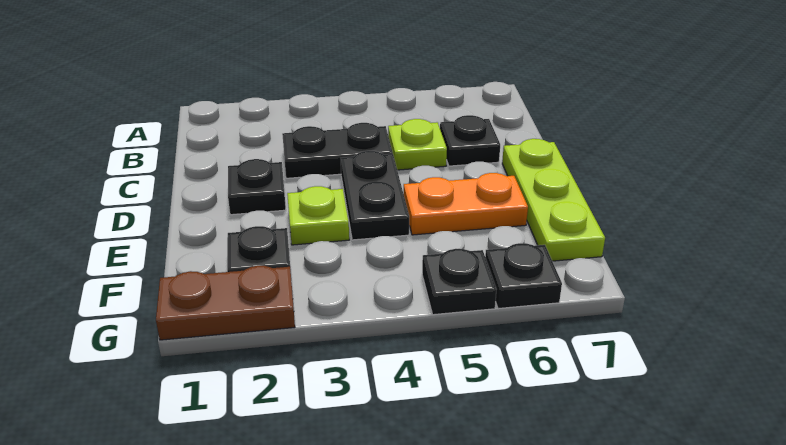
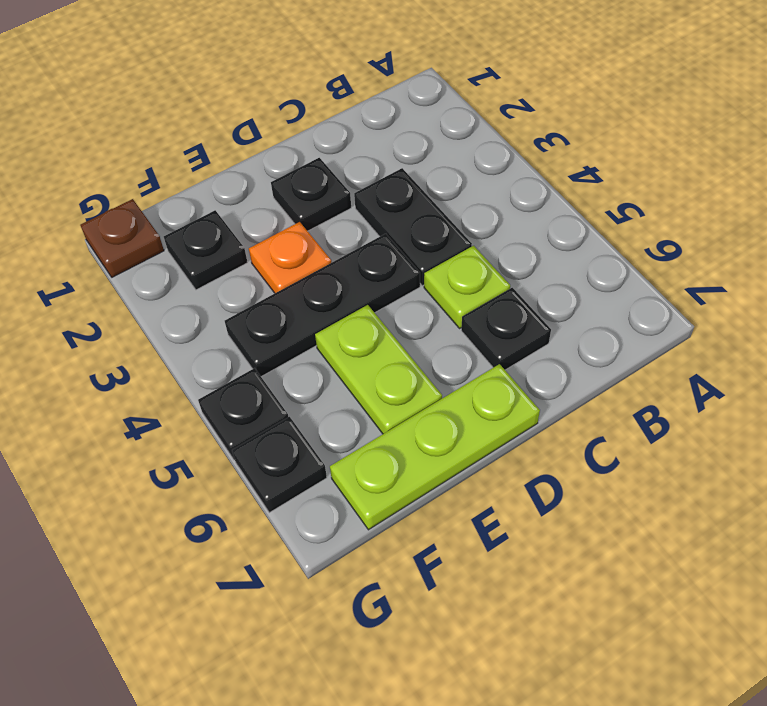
black plate D4:E4 level 1 -> black plate D4:F4 level 1
lime plate E3 level 1 -> orange plate E3 level 1
orange plate E5:E6 level 1 -> lime plate E5:E6 level 1
brown plate G1:G2 level 1 -> brown plate G1 level 1

